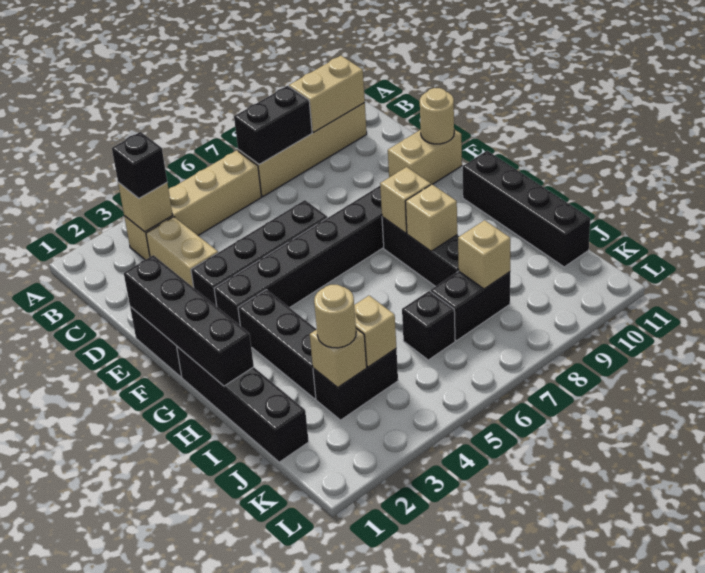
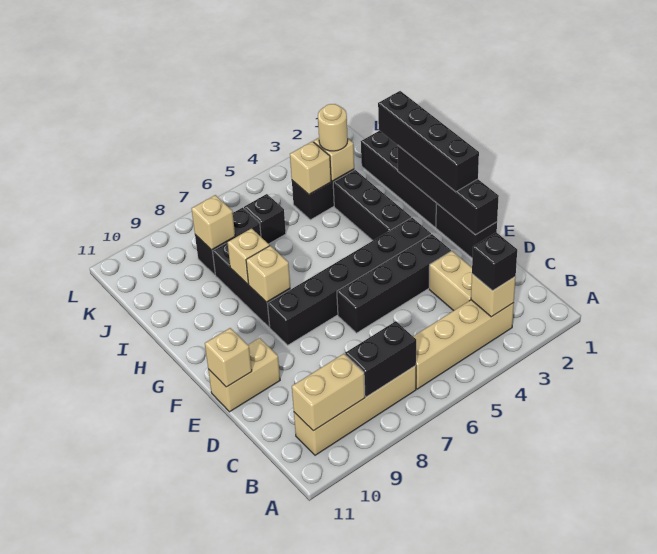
tan round brick E11 level 2 -> tan brick E11 level 2
black brick G11:J11 level 1 -> black brick F1:I1 level 3

